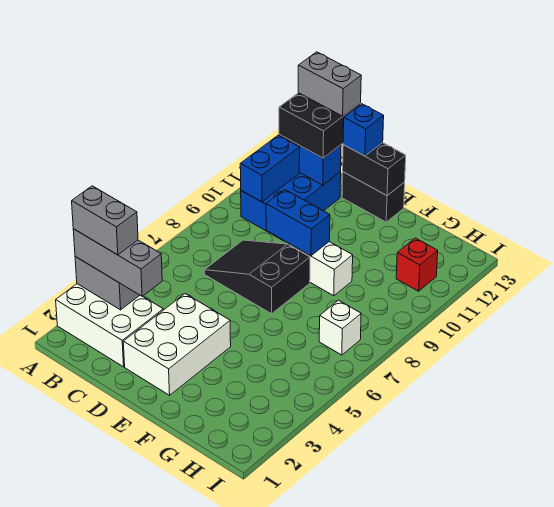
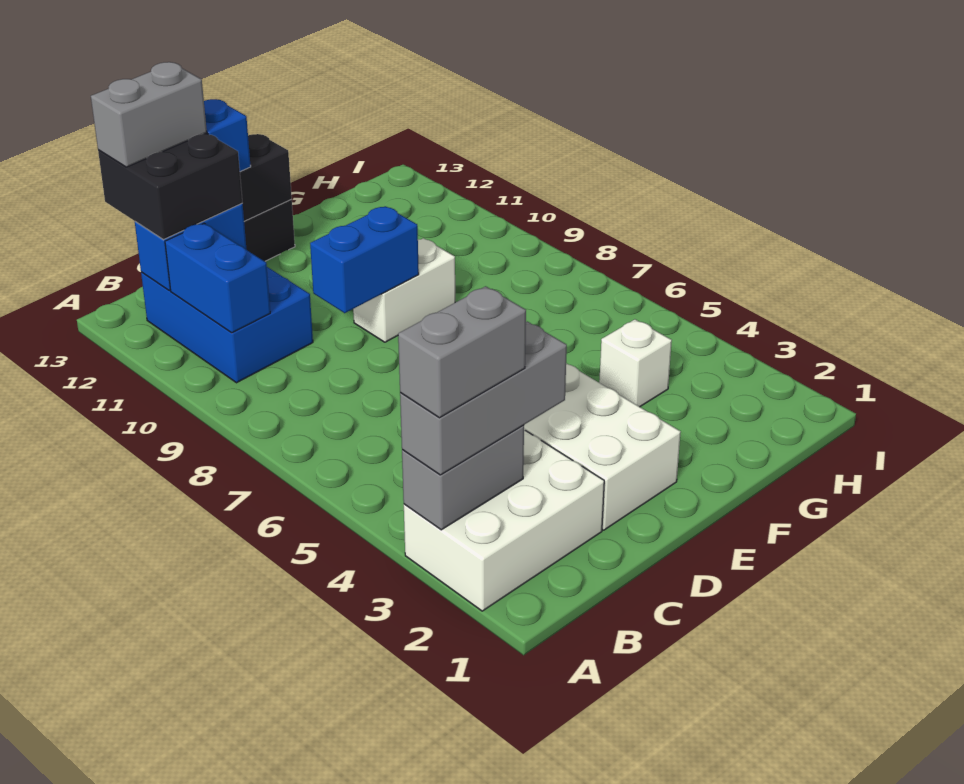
black slope C7:E8 level 1 top E -> none
white brick H7 level 1 -> white brick G4 level 1
red brick H11 level 1 -> none

